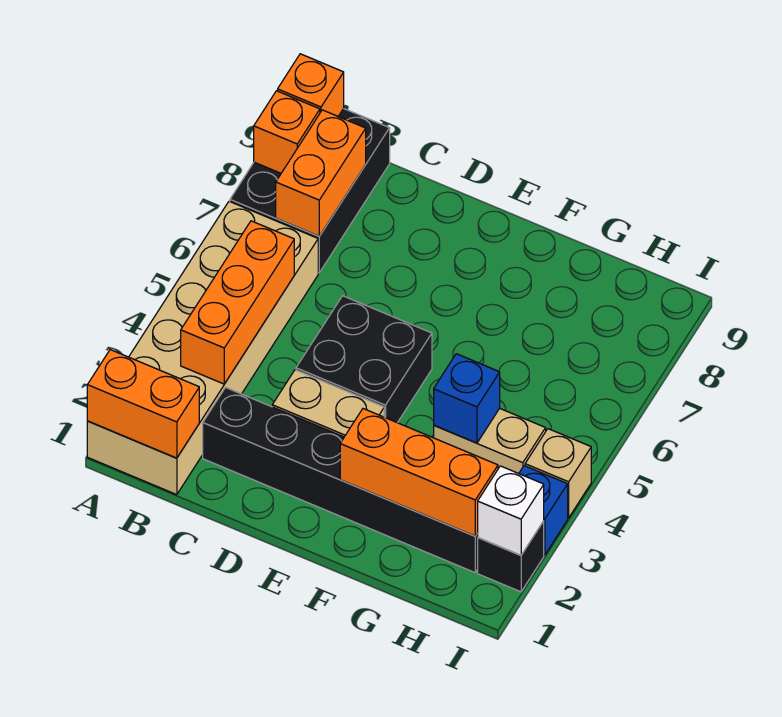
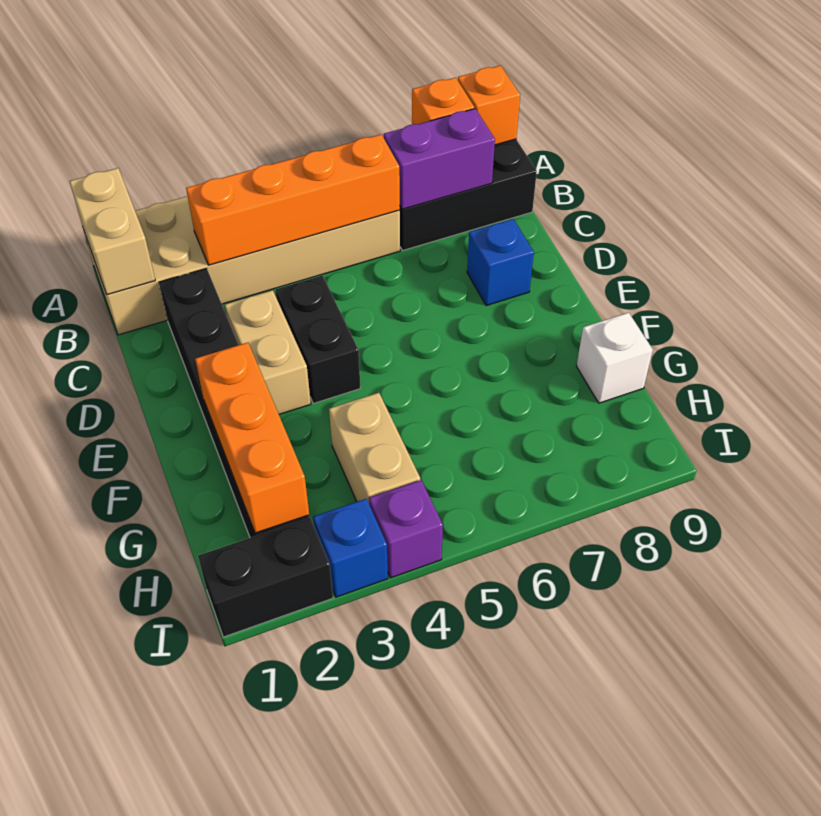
orange brick A1:B1 level 2 -> tan brick A1:B1 level 2
orange brick B3:B5 level 2 -> orange brick B3:B6 level 2
orange brick B7:B8 level 2 -> purple brick B7:B8 level 2
black brick D4:E5 level 1 -> black brick D4:E4 level 1
blue brick G4 level 2 -> blue brick D8 level 1
black brick I2 level 1 -> black brick I1:I2 level 1
white brick I2 level 2 -> white brick G9 level 1
tan brick I4 level 1 -> purple brick I4 level 1

